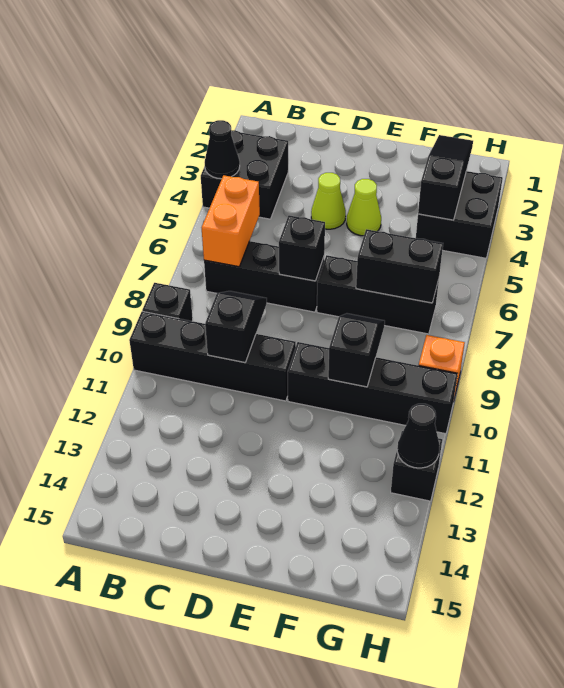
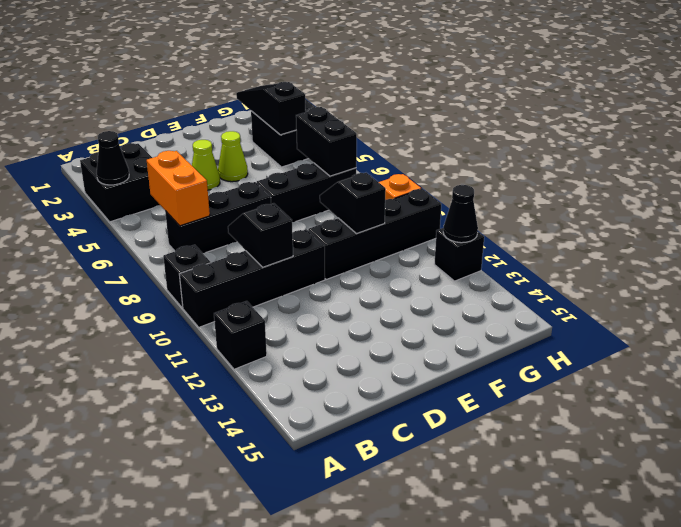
black brick D7 level 2 -> black brick A12 level 1
black brick F7:G7 level 2 -> black brick G6:G7 level 2

